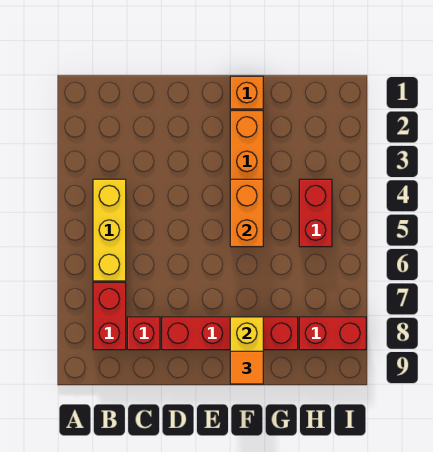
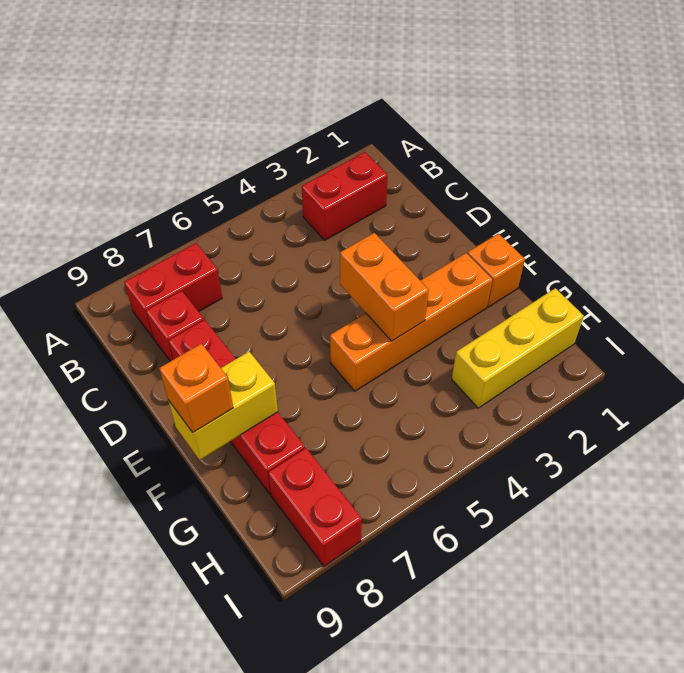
yellow brick B4:B6 level 1 -> yellow brick H1:H3 level 1
orange brick F4:F5 level 2 -> orange brick E4:F4 level 2
orange tile F9 level 3 -> orange brick F9 level 3
red brick H4:H5 level 1 -> red brick B2:B3 level 1

